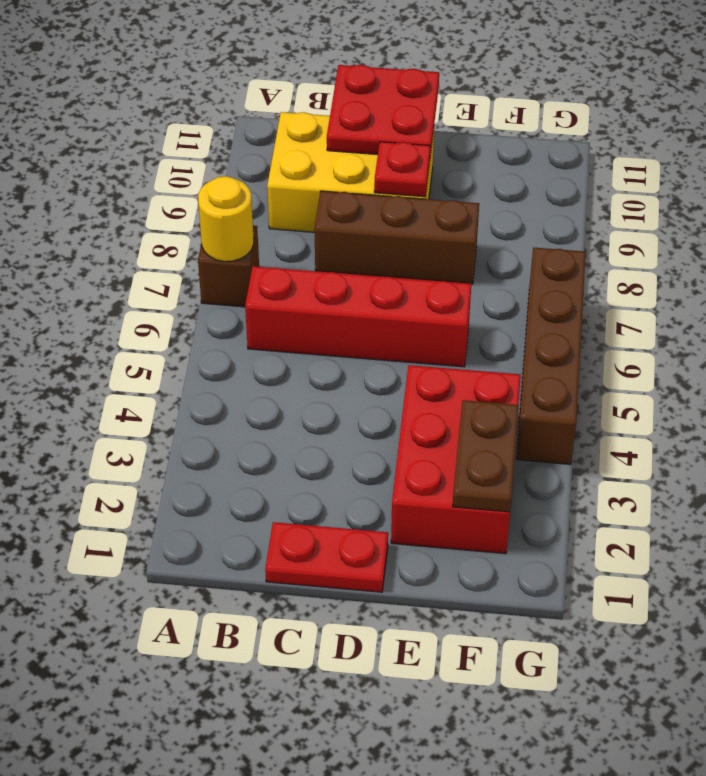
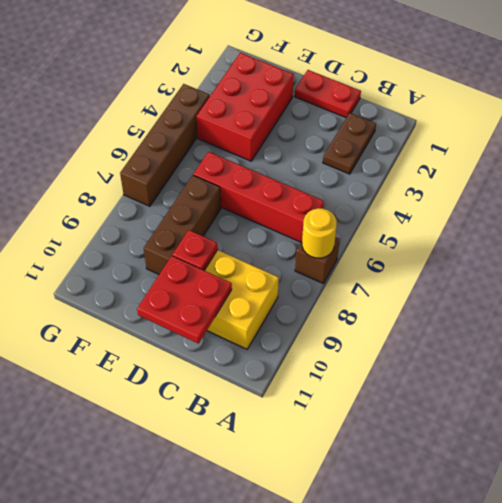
brown brick C8:E8 level 1 -> brown brick E7:E9 level 1
brown plate F2:F3 level 2 -> brown plate B2:B3 level 1

